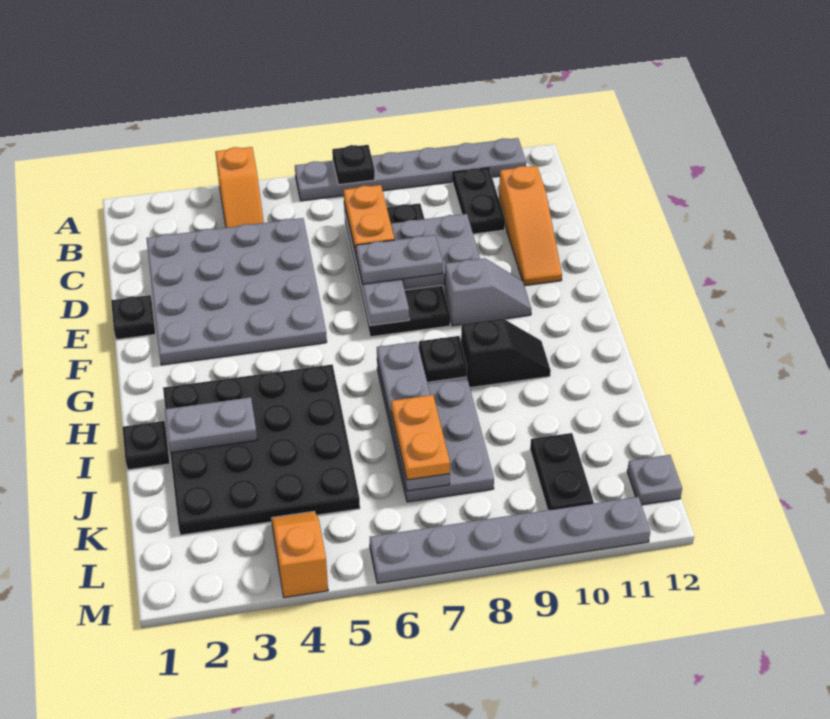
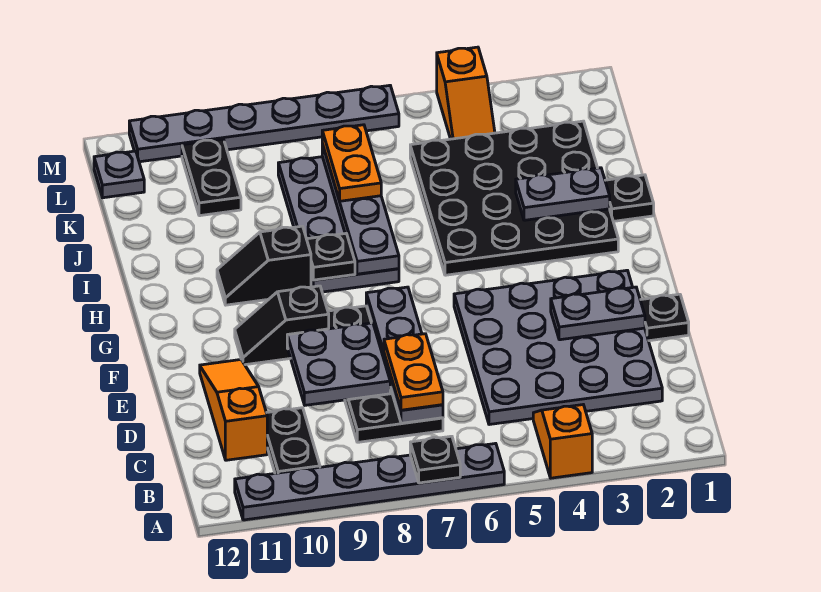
grey plate E7:E8 level 3 -> grey plate E2:E3 level 2
grey slope F9:F10 level 1 top 9 -> black slope F9:F10 level 1 top 9

